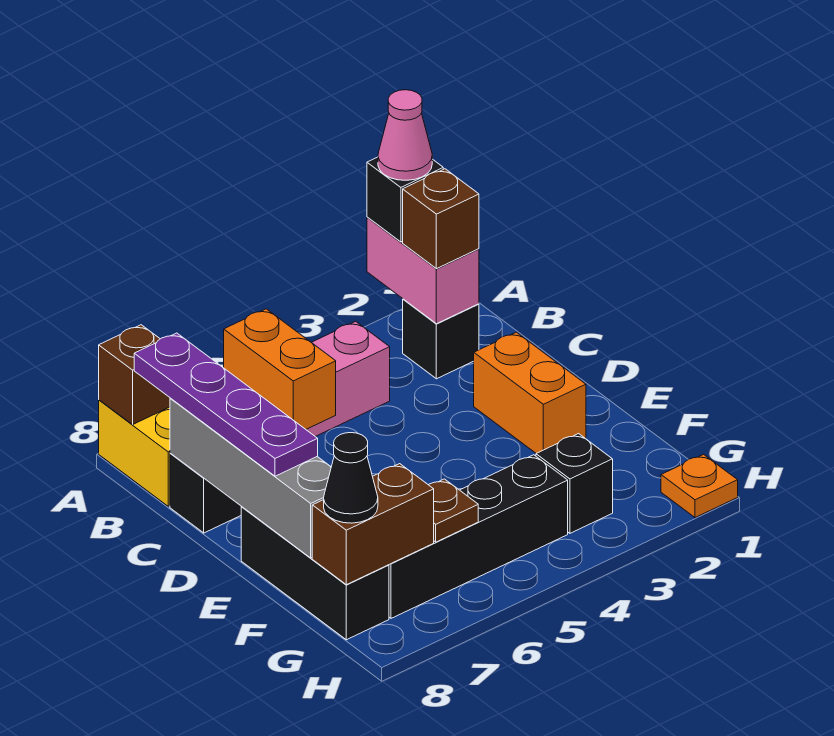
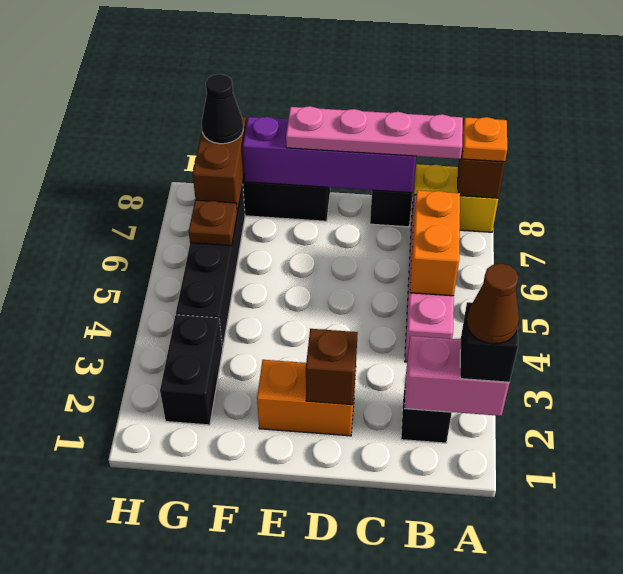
pink cone A2 level 4 -> brown cone A2 level 4
brown brick B2 level 3 -> brown brick D2 level 2
orange brick B6:C6 level 2 -> orange brick B5:B6 level 2
purple plate B8:E8 level 3 -> pink plate B8:E8 level 3
grey brick C8:F8 level 2 -> purple brick C8:F8 level 2
black brick G3 level 1 -> black brick G2:G3 level 1
orange plate H1 level 1 -> orange plate A8 level 3

